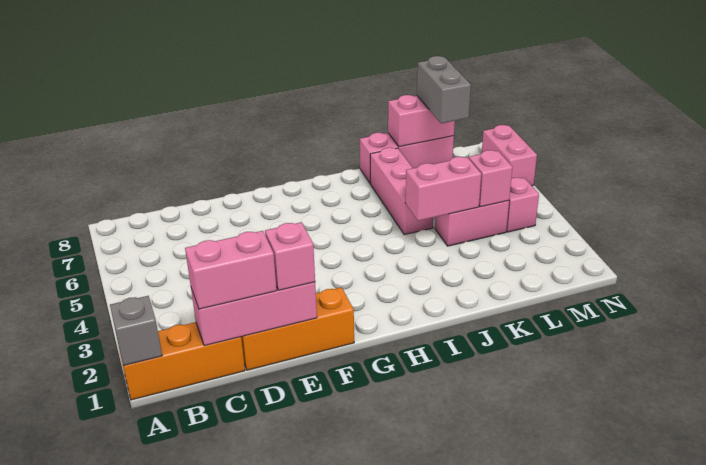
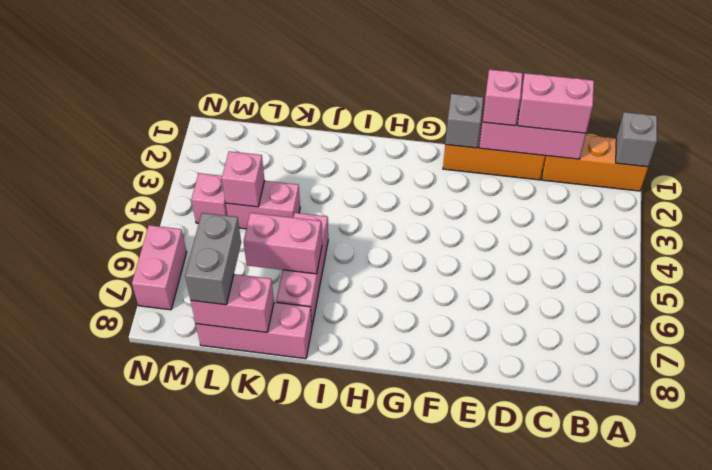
none -> grey brick F1 level 2
pink brick J4:K4 level 2 -> pink brick J6:K6 level 2

